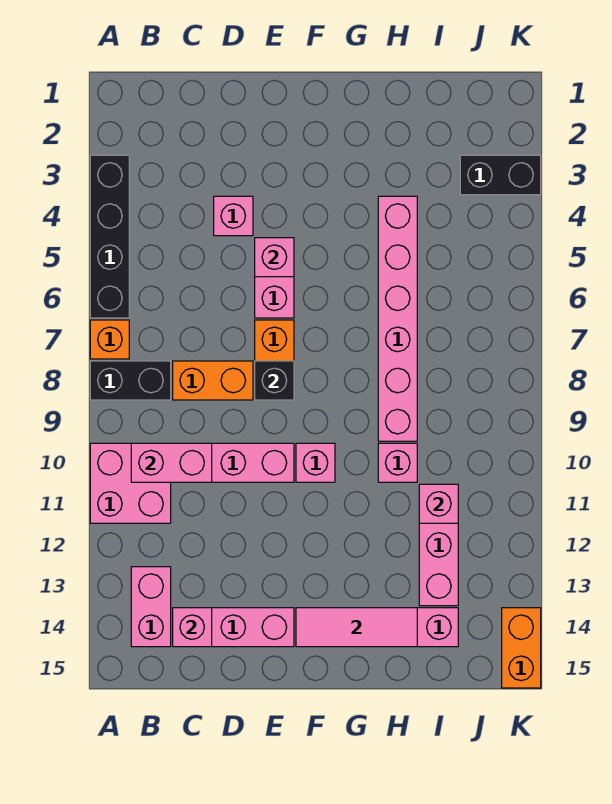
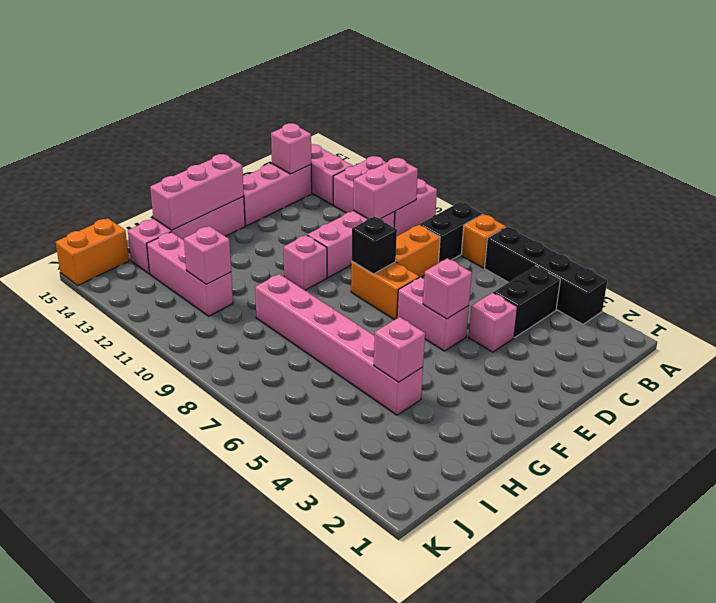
pink brick A10:B11 level 1 -> pink brick A10:B12 level 1
pink tile F14:H14 level 2 -> pink brick F14:H14 level 2
pink brick H10 level 1 -> pink brick H4 level 2
black brick J3:K3 level 1 -> black brick B4:C4 level 1
orange brick K14:K15 level 1 -> orange brick J15:K15 level 1

